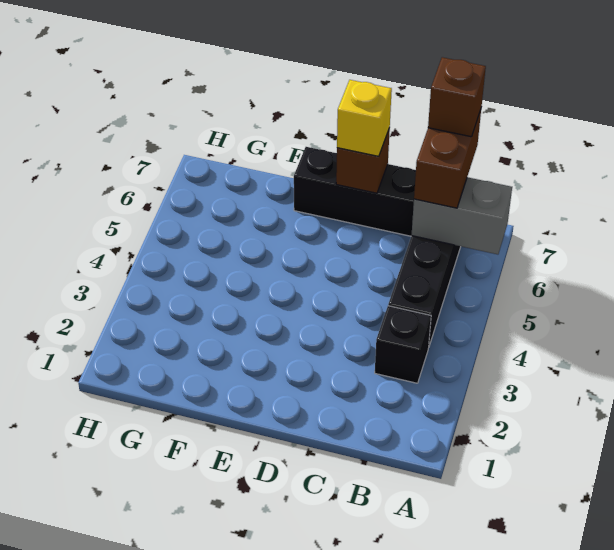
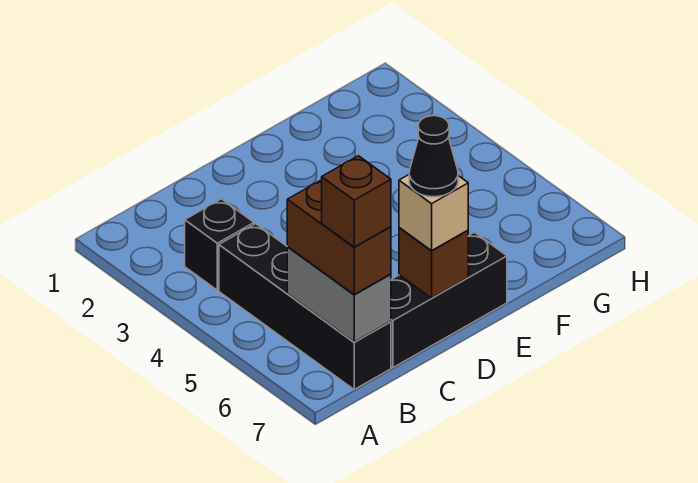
grey brick A6:B6 level 2 -> grey brick B6:B7 level 2
yellow brick D7 level 3 -> tan brick D7 level 3
none -> black cone D7 level 4

